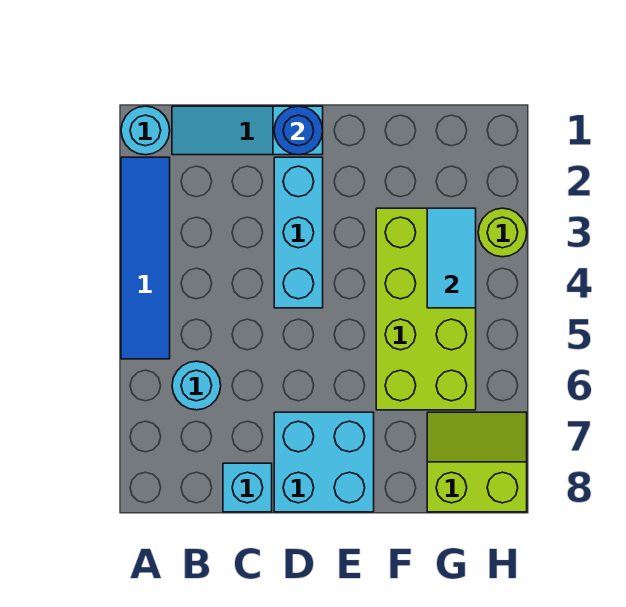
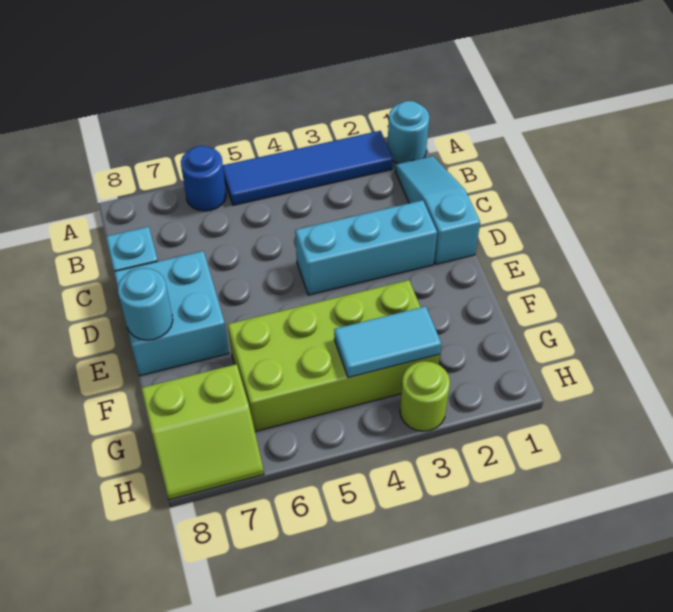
cyan round brick B6 level 1 -> cyan round brick E8 level 2
blue round brick D1 level 2 -> blue round brick A6 level 1
lime slope G7:H8 level 1 top 8 -> lime slope G7:H8 level 1 top G

